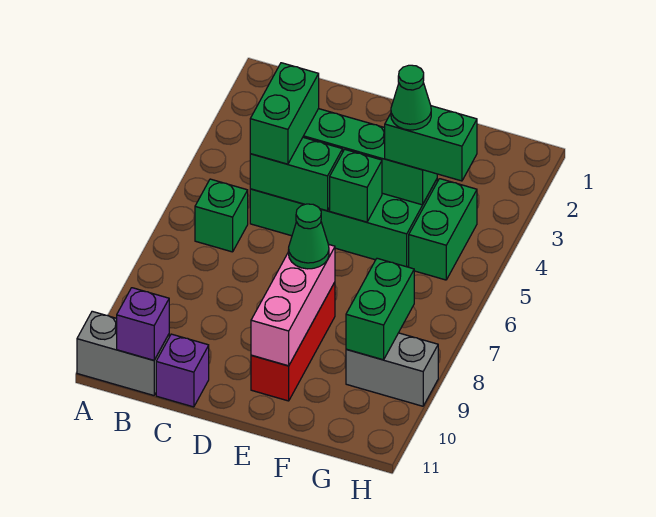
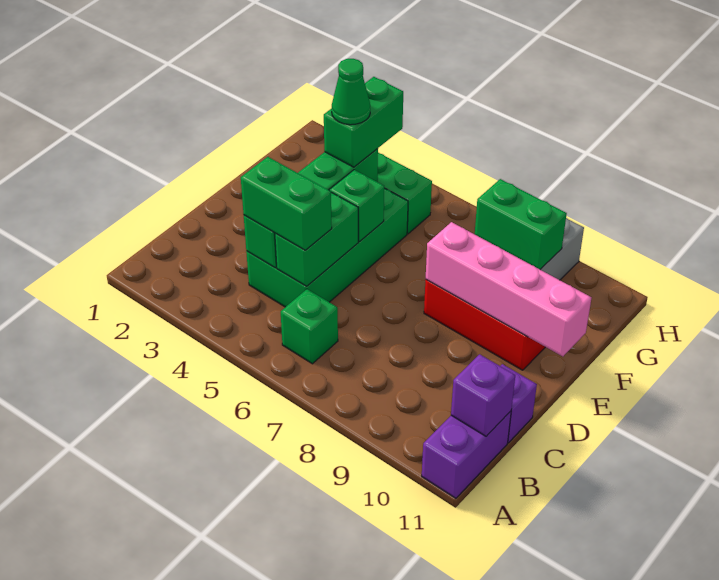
grey brick A11:B11 level 1 -> purple brick A11:B11 level 1
pink brick E8:E10 level 2 -> pink brick E8:E11 level 2
green cone E8 level 3 -> none

